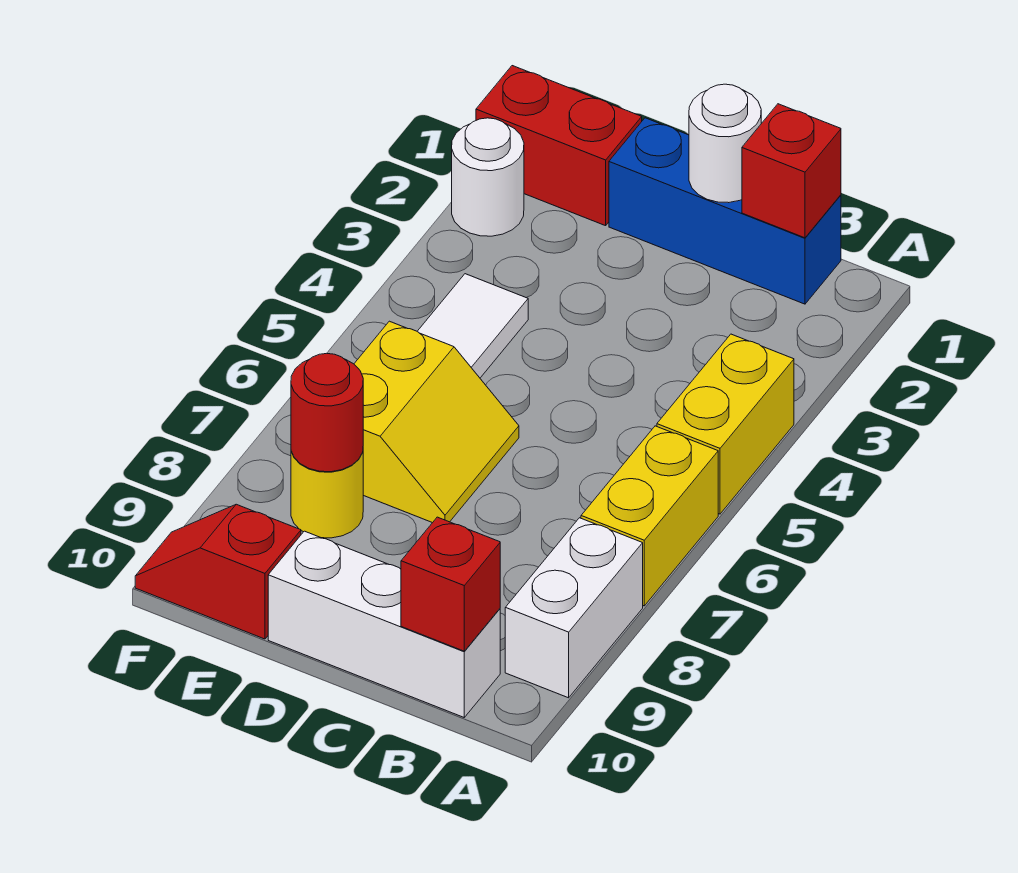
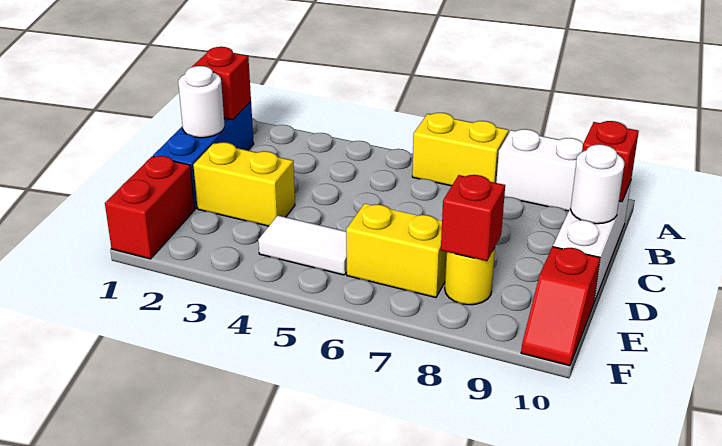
yellow brick A4:A5 level 1 -> yellow brick D2:D3 level 1
red round brick E8 level 2 -> red brick E8 level 2
white round brick F2 level 1 -> white round brick C10 level 2

